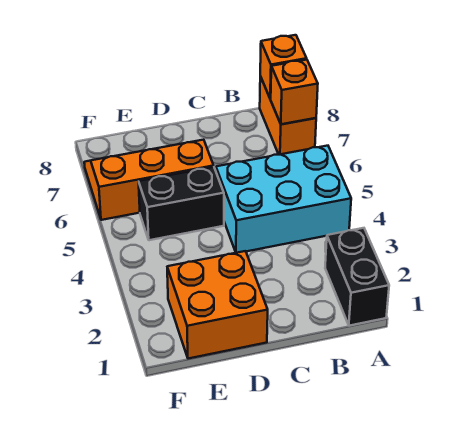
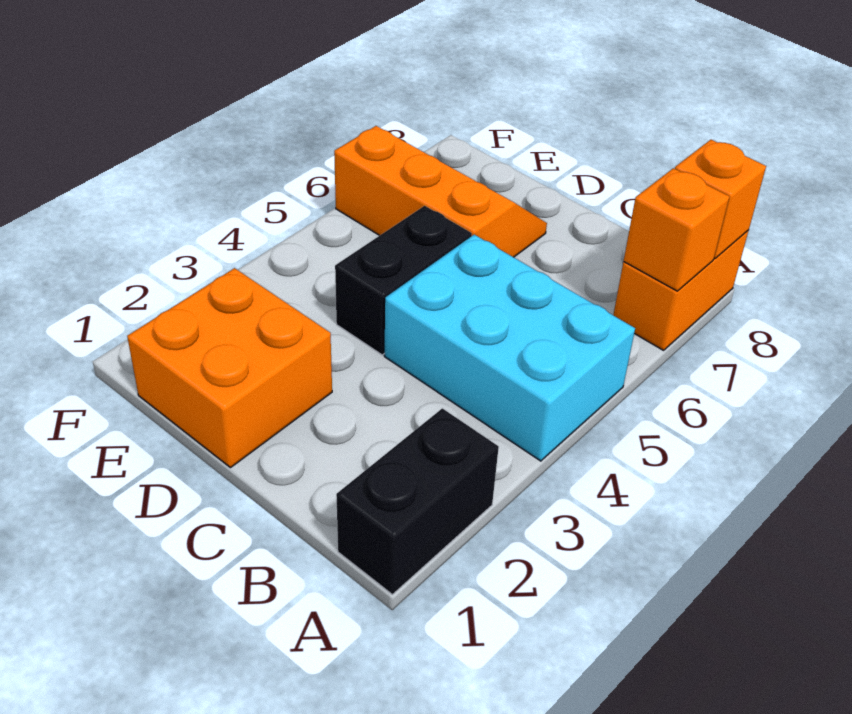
black brick D5:E5 level 1 -> black brick D4:D5 level 1

